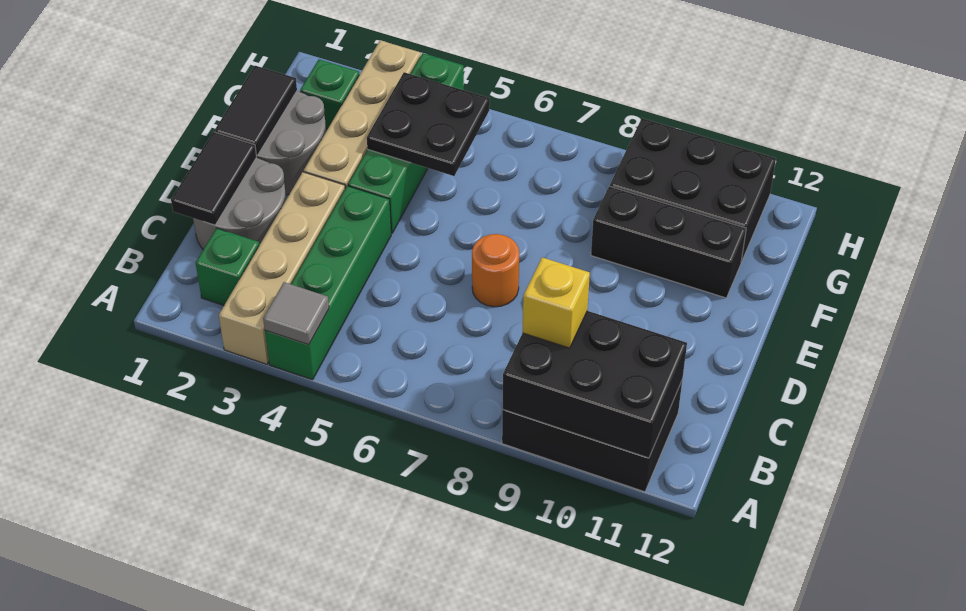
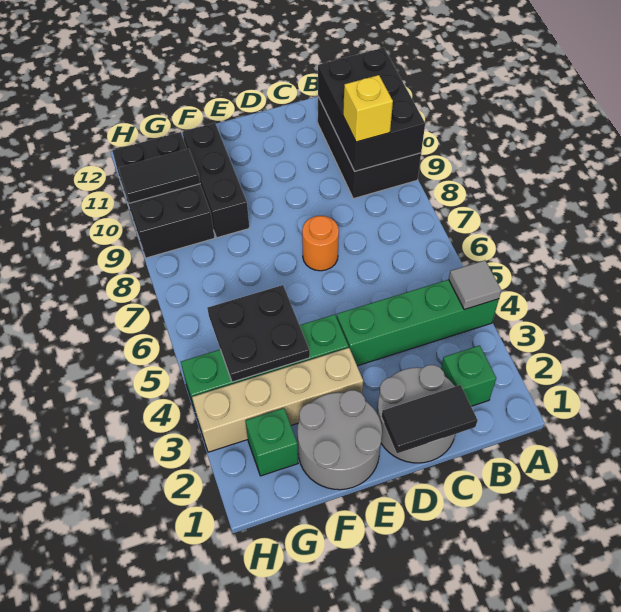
tan brick A3:D3 level 1 -> none
black tile E1:F1 level 2 -> black tile G10:H10 level 2

